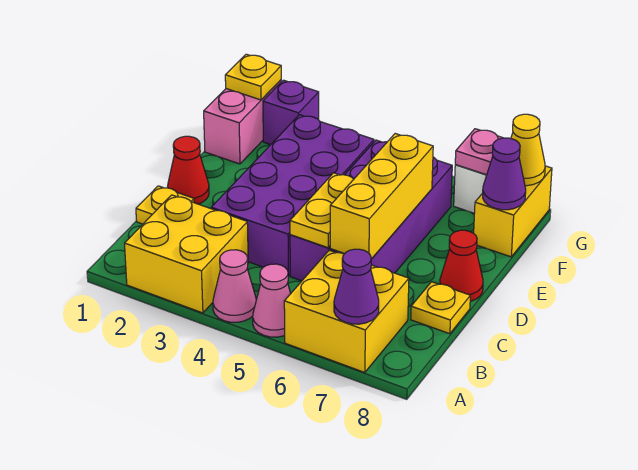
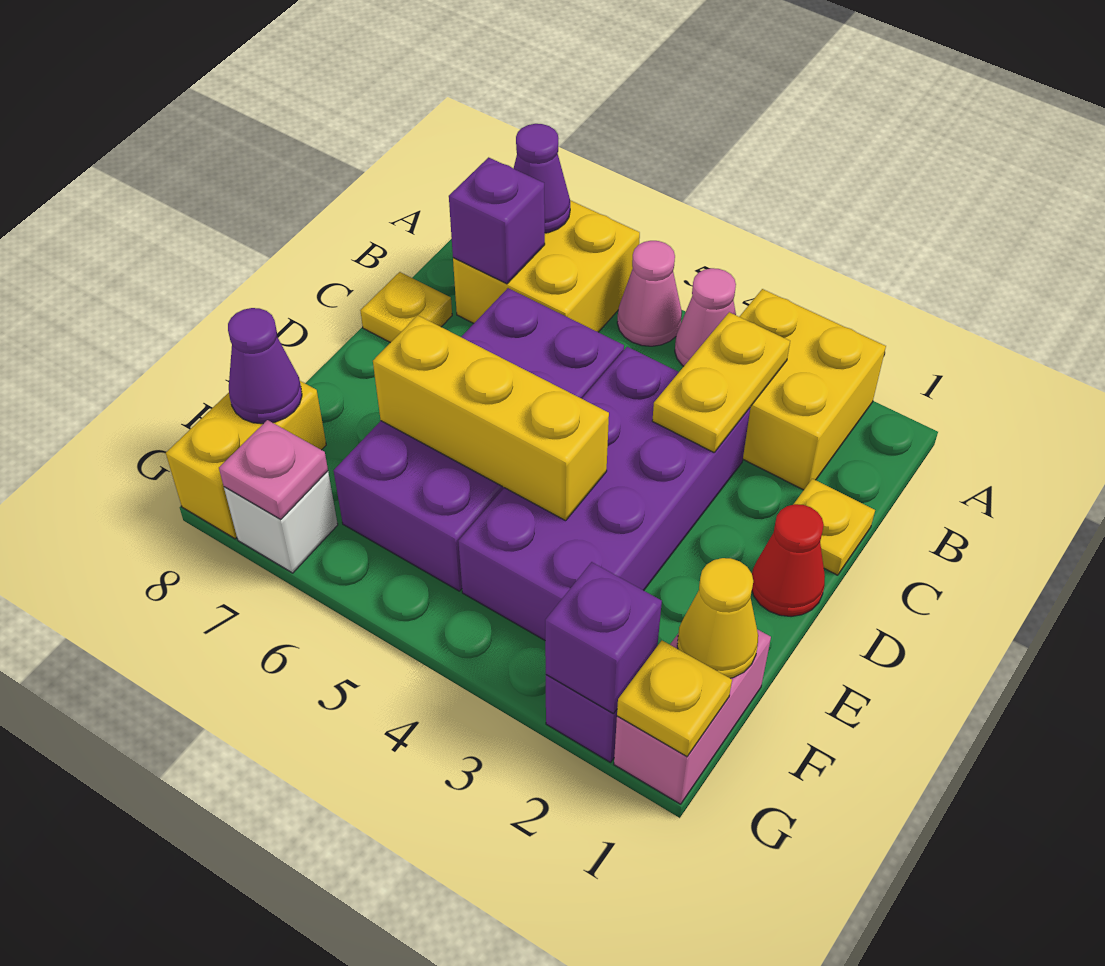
none -> purple brick B7 level 2
yellow plate C5:D5 level 2 -> yellow plate B3:C3 level 2
yellow brick C6:E6 level 2 -> yellow brick E4:E6 level 2
red cone D8 level 1 -> none
none -> purple brick G2 level 2
yellow cone G8 level 2 -> yellow cone F1 level 2

